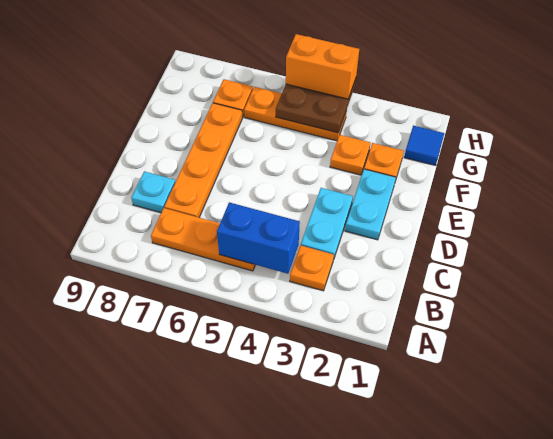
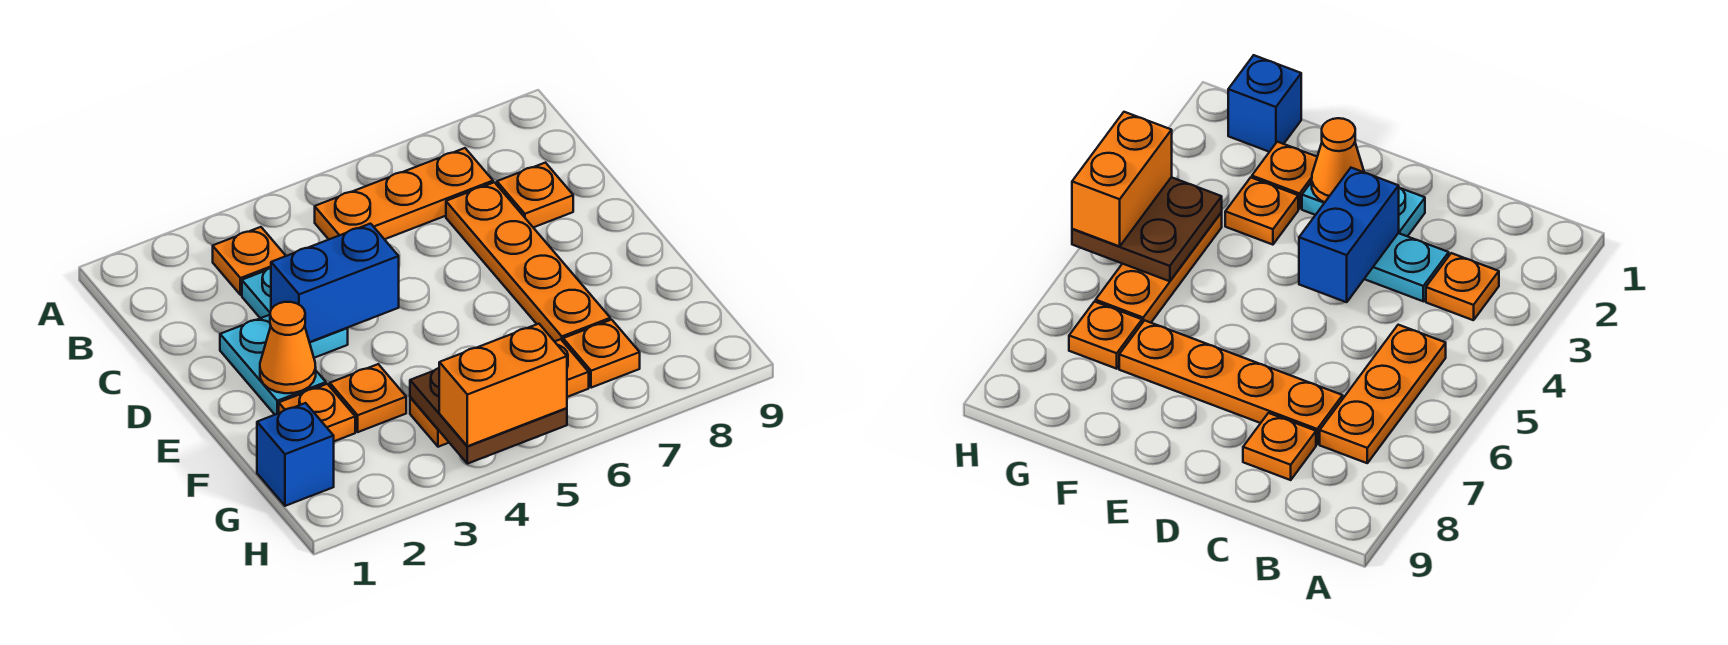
blue brick B4:B5 level 2 -> blue brick D3:D4 level 2
cyan plate C8 level 1 -> orange plate C8 level 1
none -> orange cone E2 level 2
blue tile G1 level 1 -> blue brick G1 level 1

